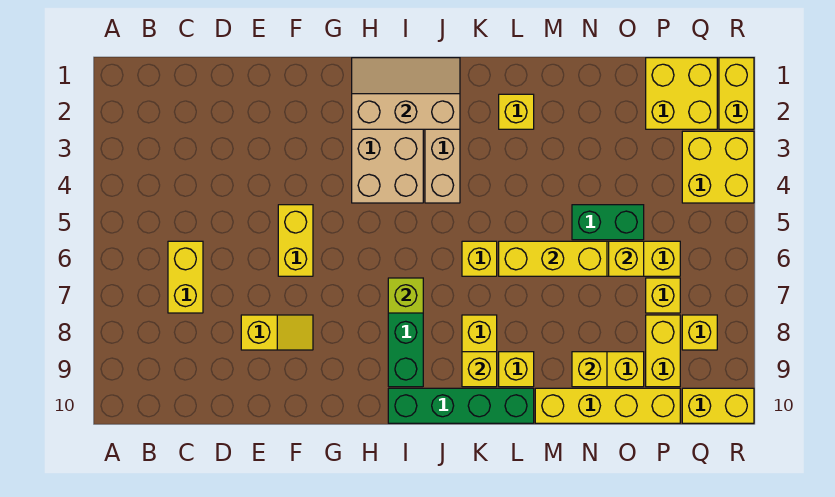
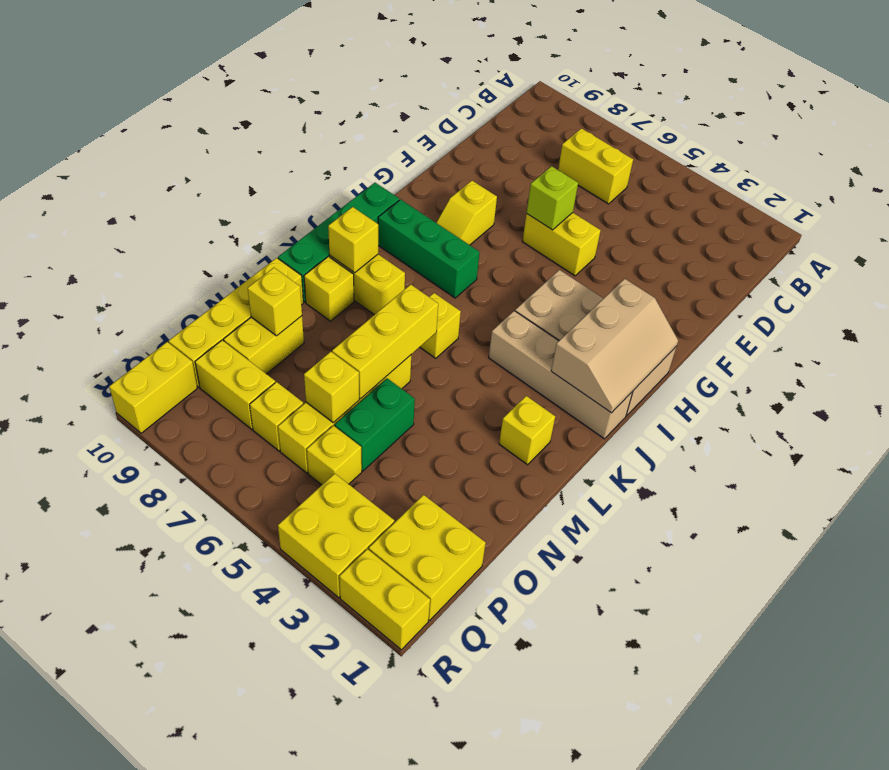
yellow slope E8:F8 level 1 top E -> yellow slope G8:H8 level 1 top G
lime brick I7 level 2 -> lime brick F6 level 2
yellow brick Q8 level 1 -> yellow brick P5 level 1

